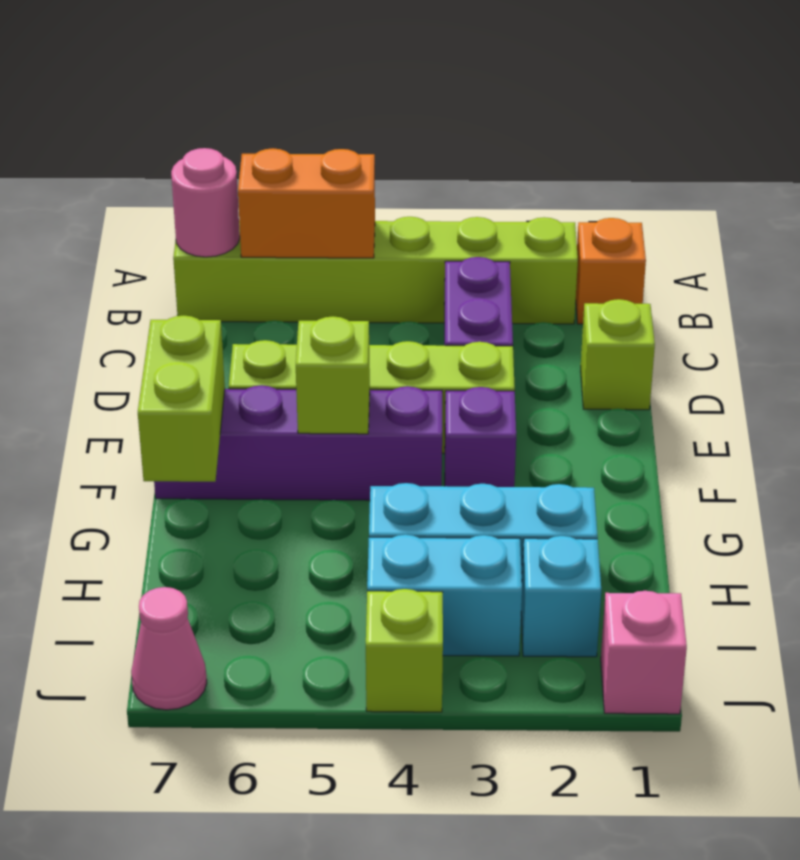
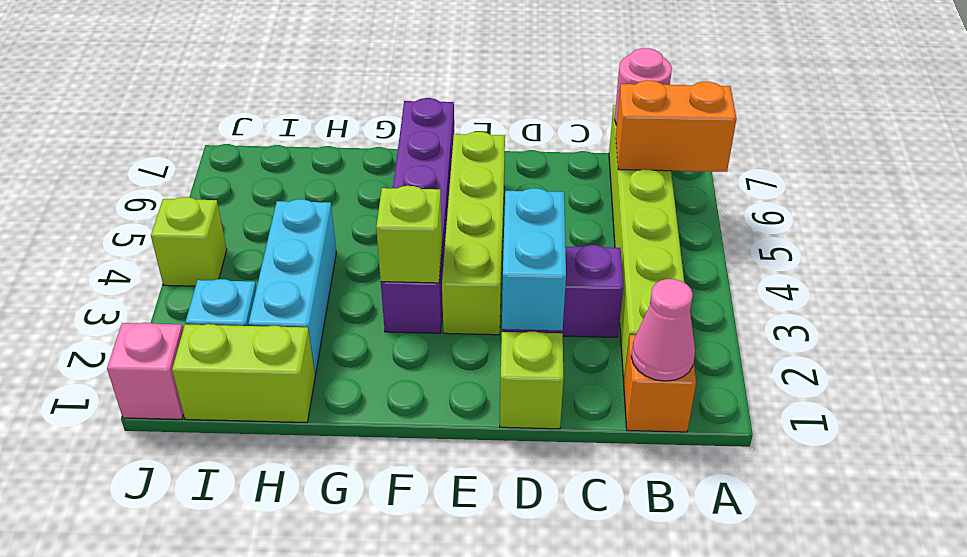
orange brick B5:B6 level 2 -> orange brick A6:B6 level 2
lime brick F5 level 2 -> lime brick F3 level 2
lime brick F7:G7 level 2 -> lime brick H1:I1 level 1
cyan brick I3:I4 level 1 -> cyan brick D2:D3 level 2
pink cone J7 level 1 -> pink cone B1 level 2

